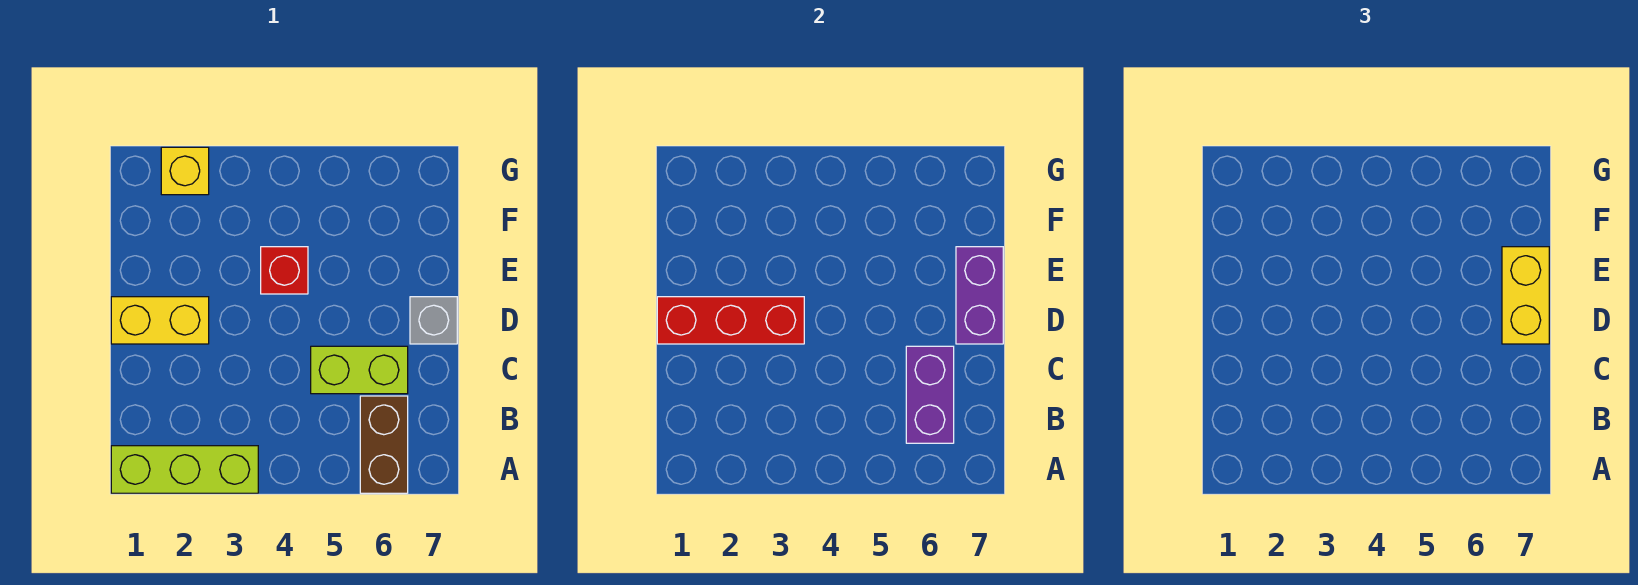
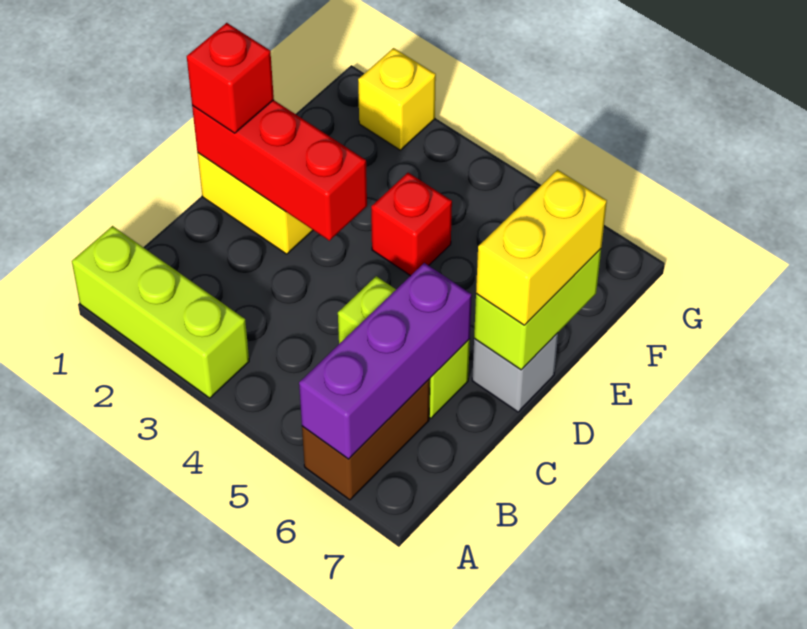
purple brick B6:C6 level 2 -> purple brick A6:C6 level 2
none -> red brick D1 level 3
purple brick D7:E7 level 2 -> lime brick D7:E7 level 2

